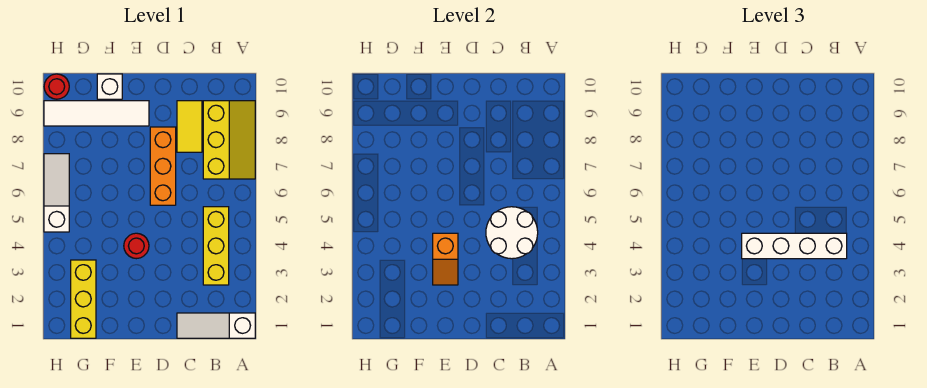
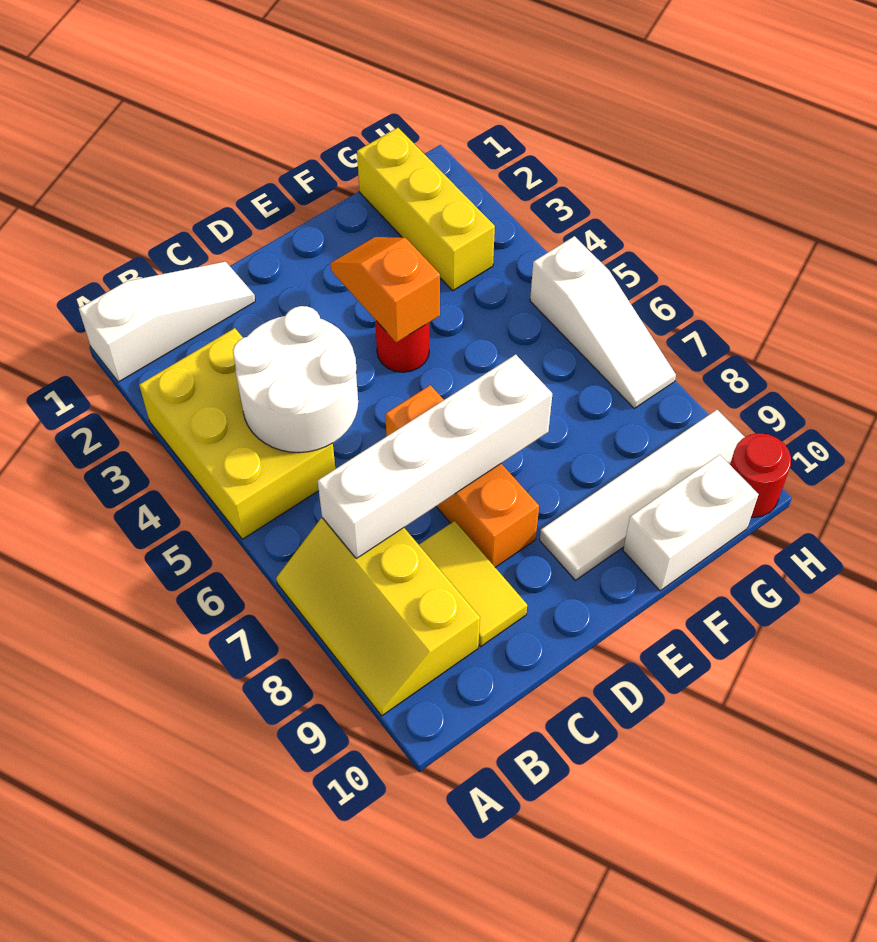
yellow brick B3:B5 level 1 -> yellow brick A3:B5 level 1
white brick B4:E4 level 3 -> white brick B7:E7 level 2
white brick F10 level 1 -> white brick F10:G10 level 1

